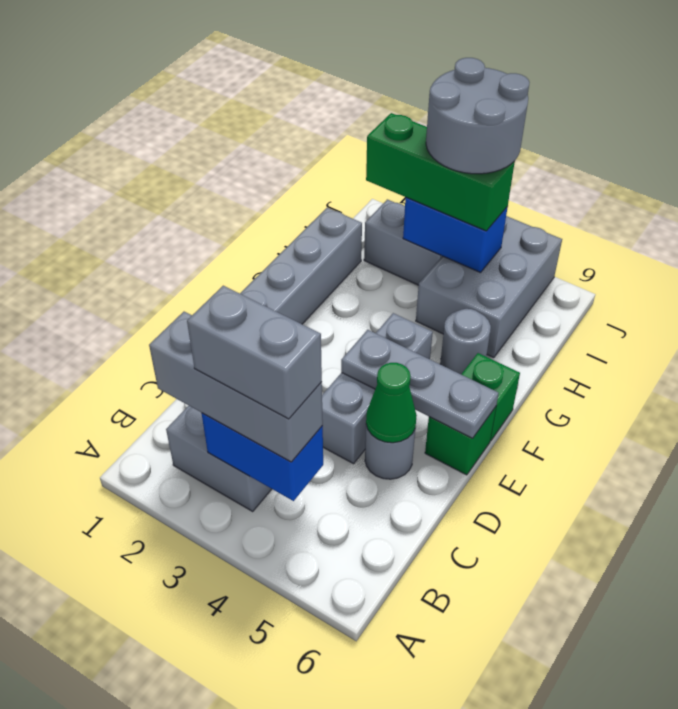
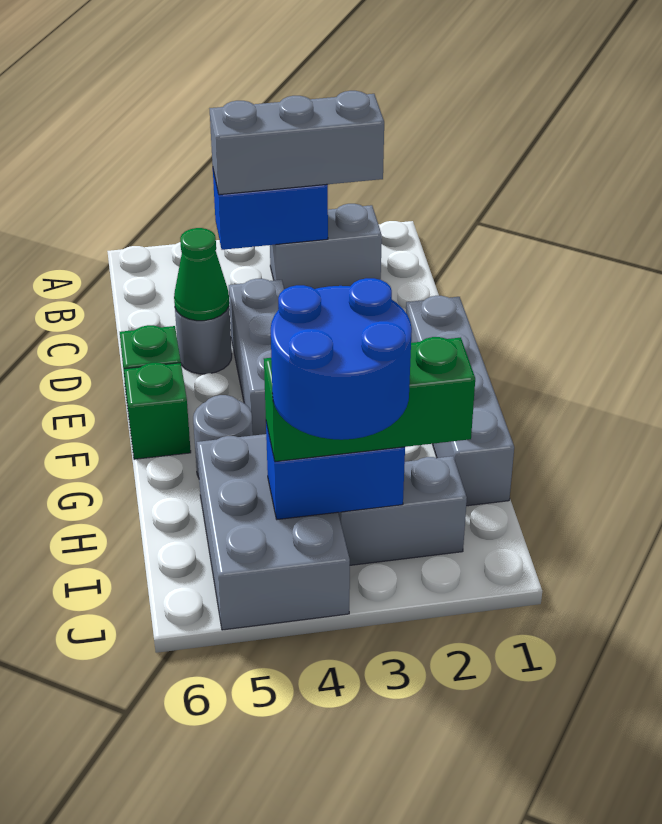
grey brick B3:B4 level 4 -> none
grey plate E4:E6 level 2 -> none
grey round brick I3:J4 level 4 -> blue round brick I3:J4 level 4

